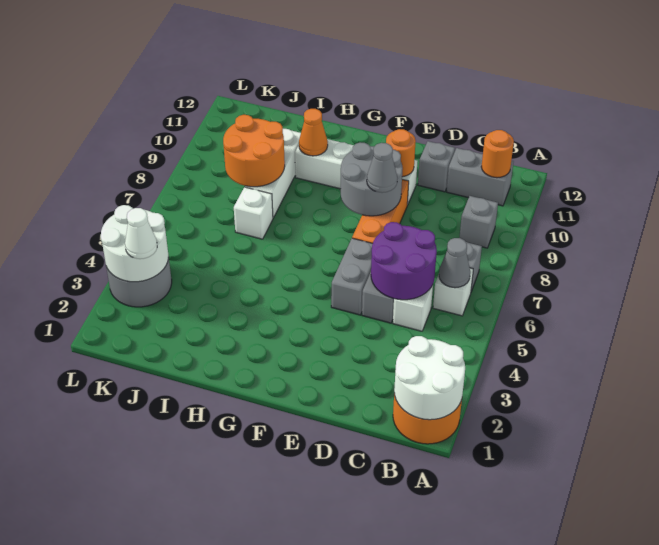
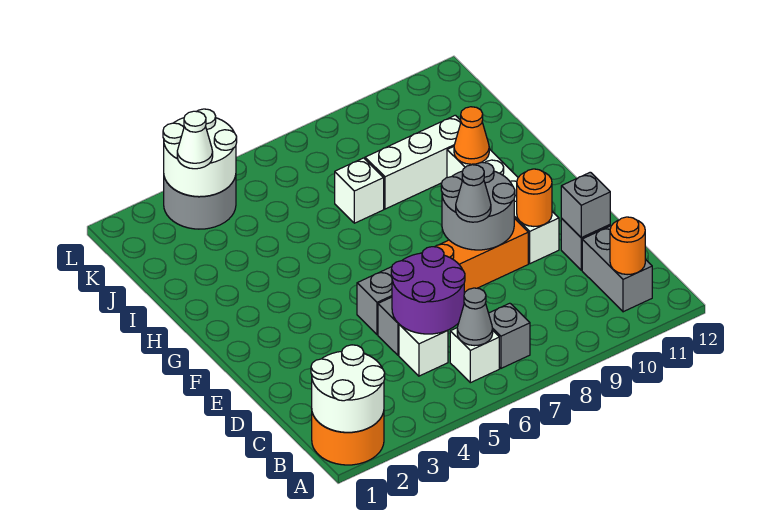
grey brick B9 level 1 -> grey brick D11 level 2
orange round brick I8:J9 level 2 -> none

